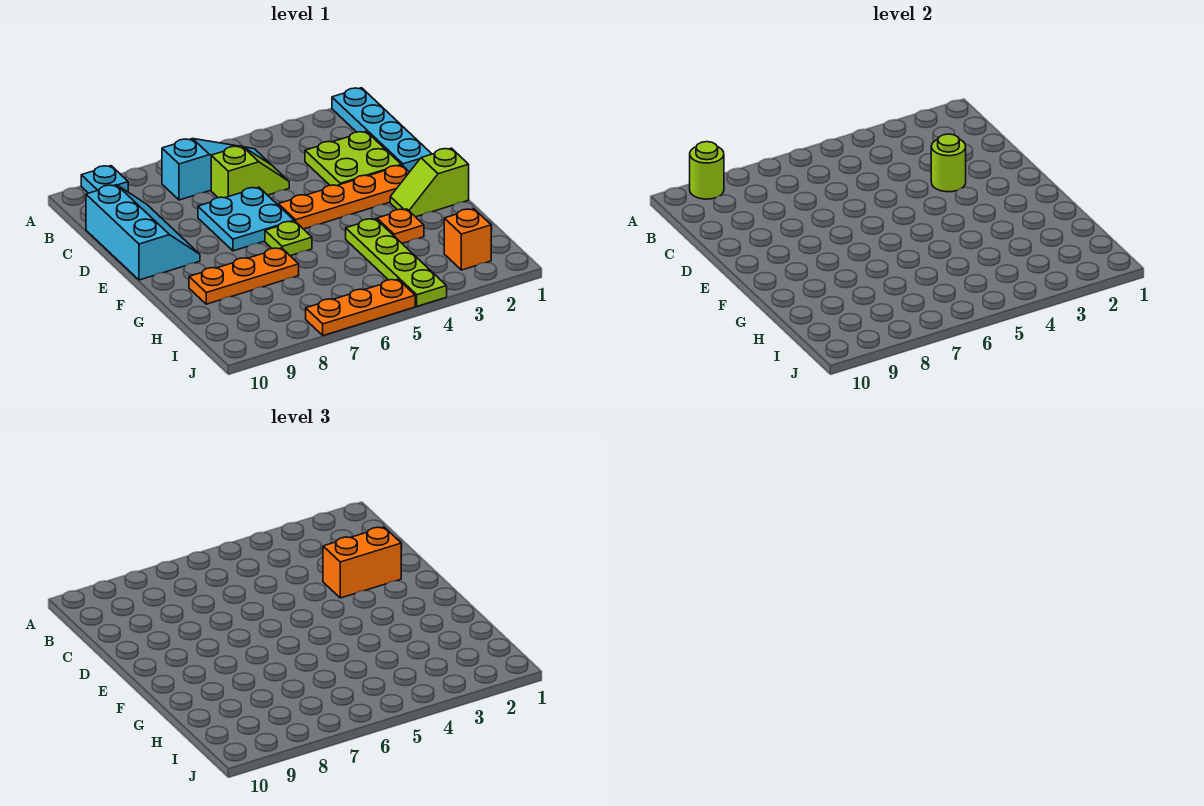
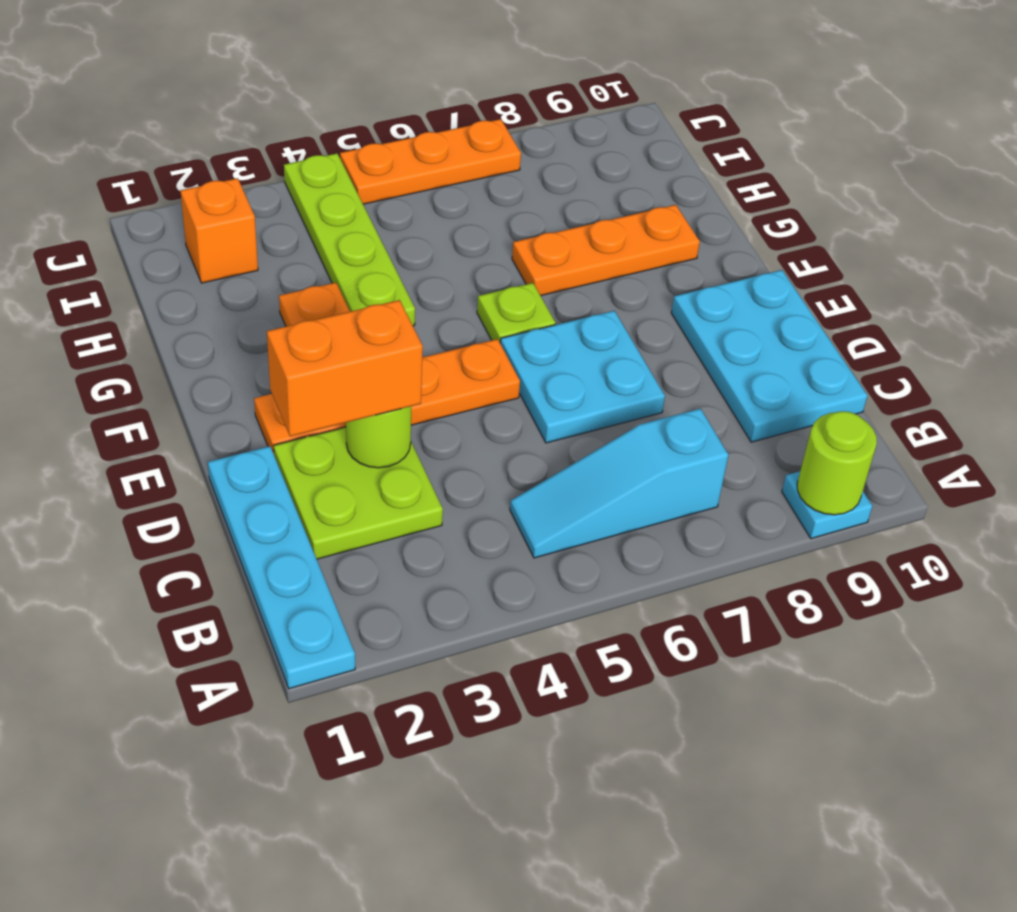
lime slope C5:C6 level 1 top 6 -> none
cyan slope C9:E10 level 1 top 10 -> cyan plate C9:E10 level 1
lime slope F1:F2 level 1 top 1 -> none

